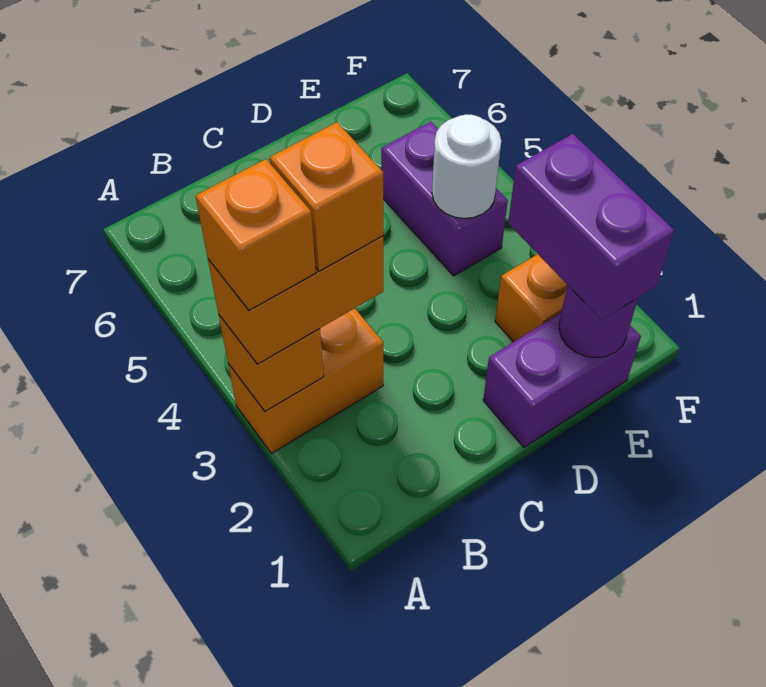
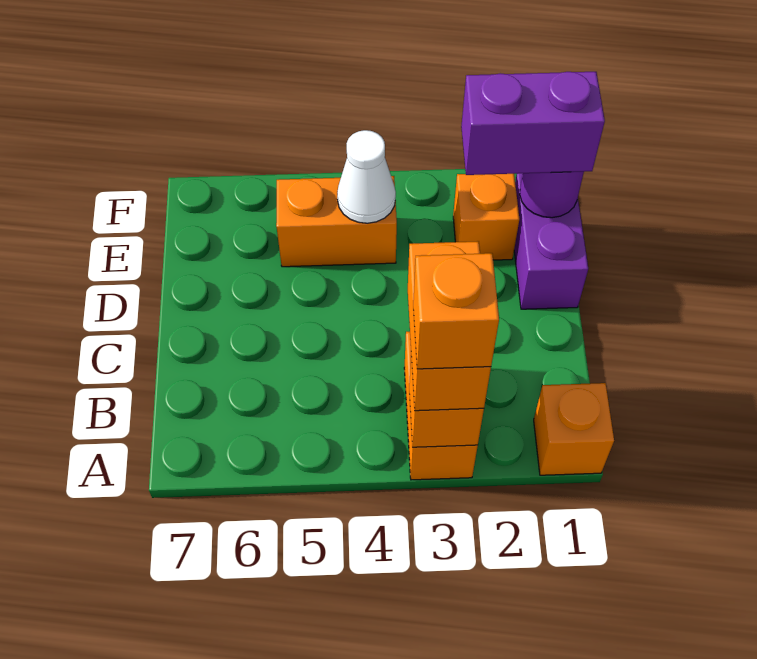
orange brick B3 level 4 -> orange brick A1 level 1
purple brick E4:E5 level 1 -> orange brick E4:E5 level 1
white round brick E4 level 2 -> white cone E4 level 2

